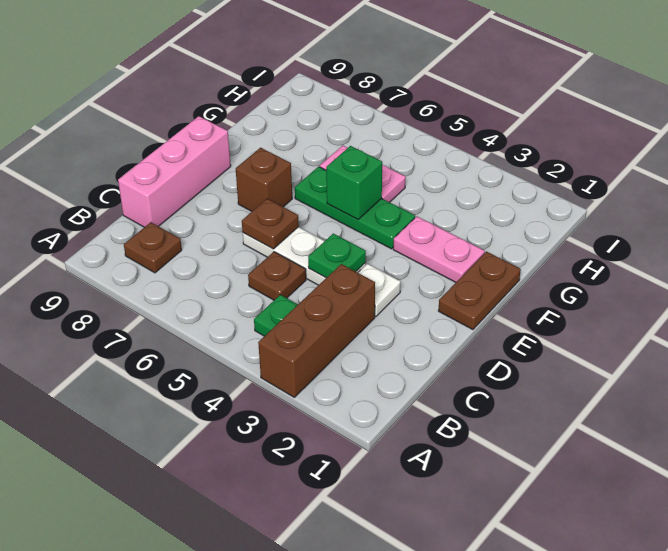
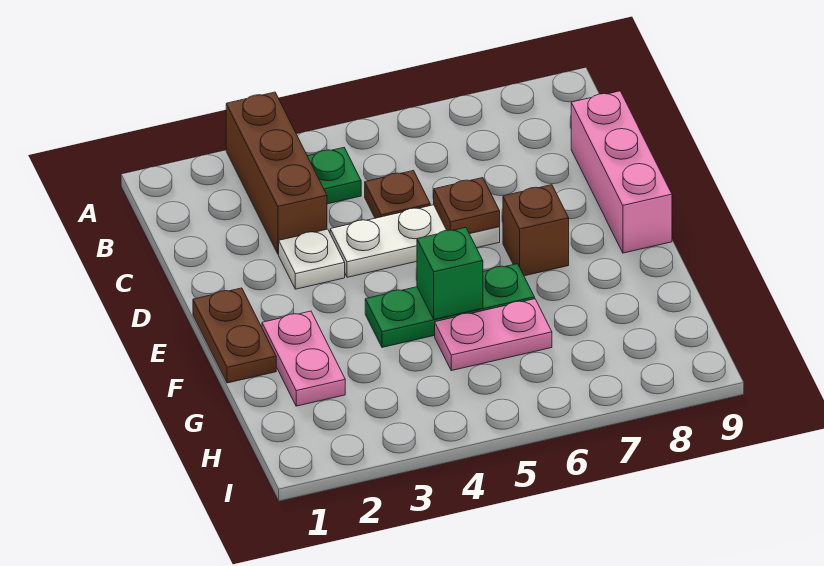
brown plate B8 level 1 -> none
green plate D4 level 2 -> none
pink plate F2:F3 level 1 -> pink plate F2:G2 level 1

